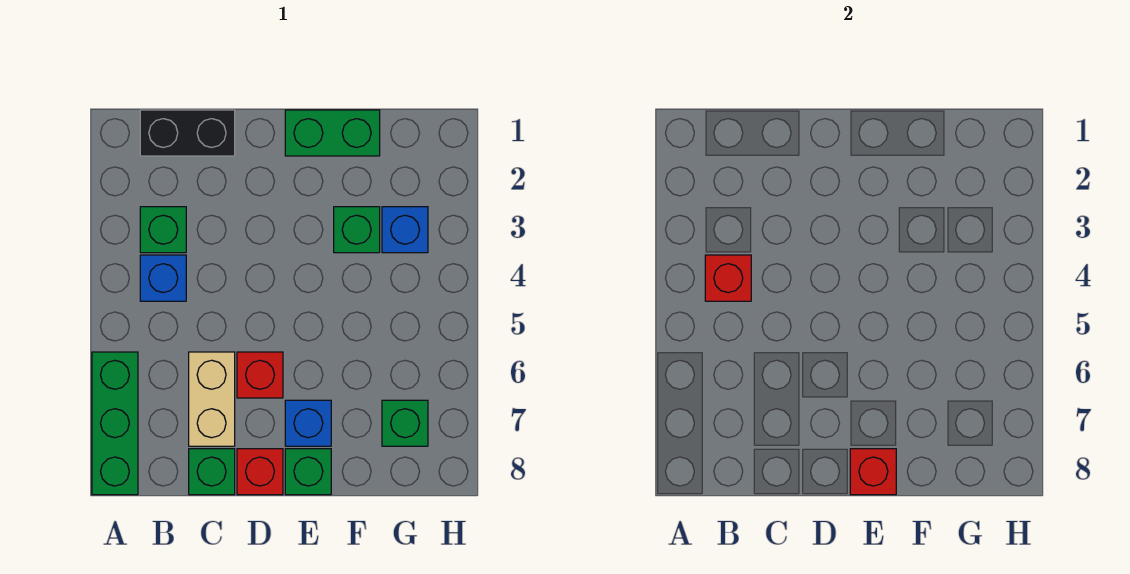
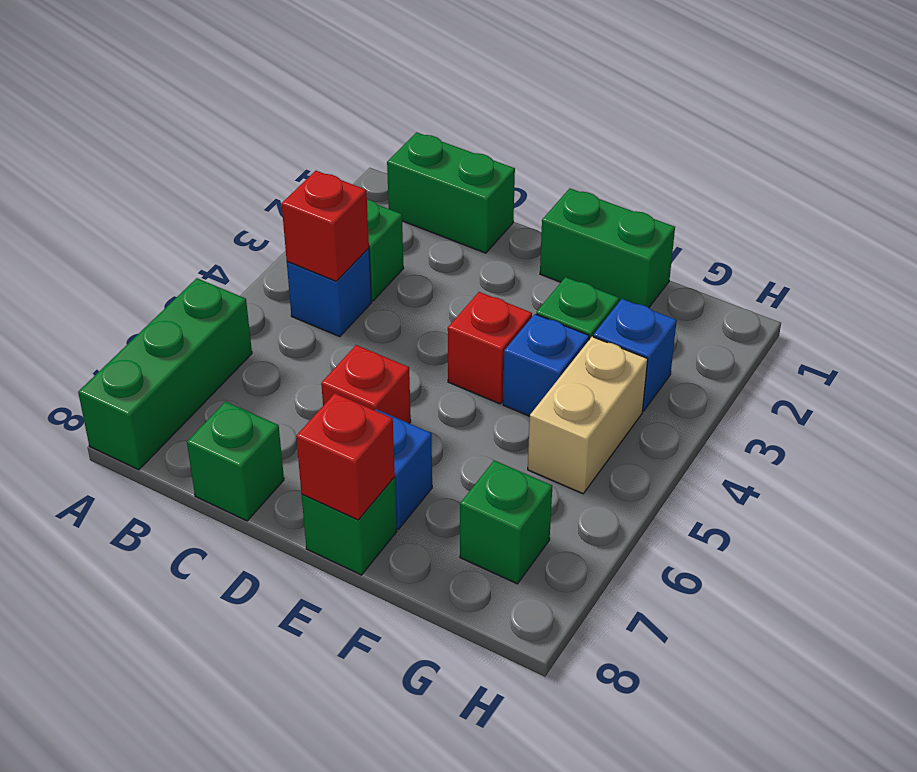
black brick B1:C1 level 1 -> green brick B1:C1 level 1
tan brick C6:C7 level 1 -> tan brick G4:G5 level 1
red brick D8 level 1 -> red brick E4 level 1
none -> blue brick F4 level 1

